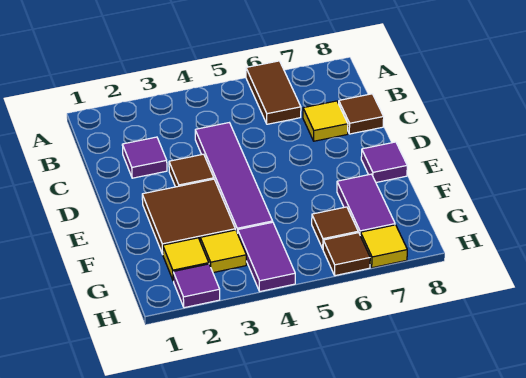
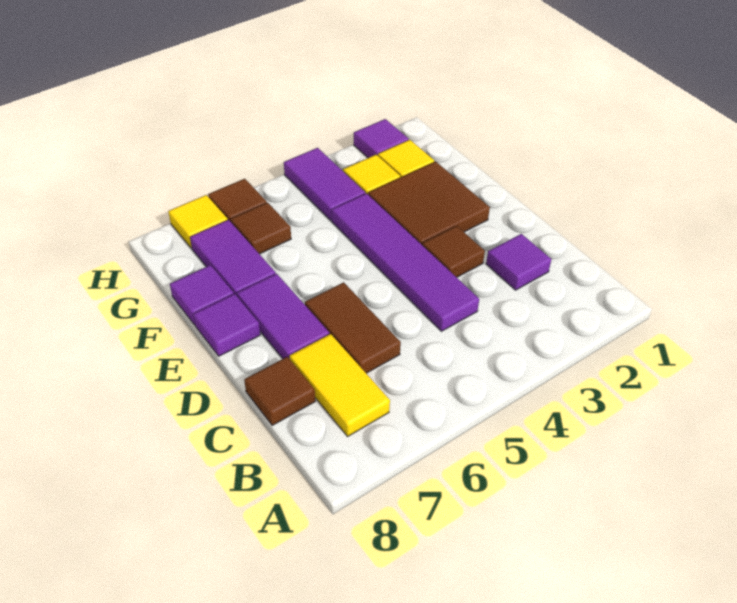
brown tile A6:B6 level 1 -> brown tile C6:D6 level 1
yellow tile C7 level 1 -> yellow tile B7:C7 level 1
none -> purple tile D7:E7 level 1
none -> purple tile F8 level 1

